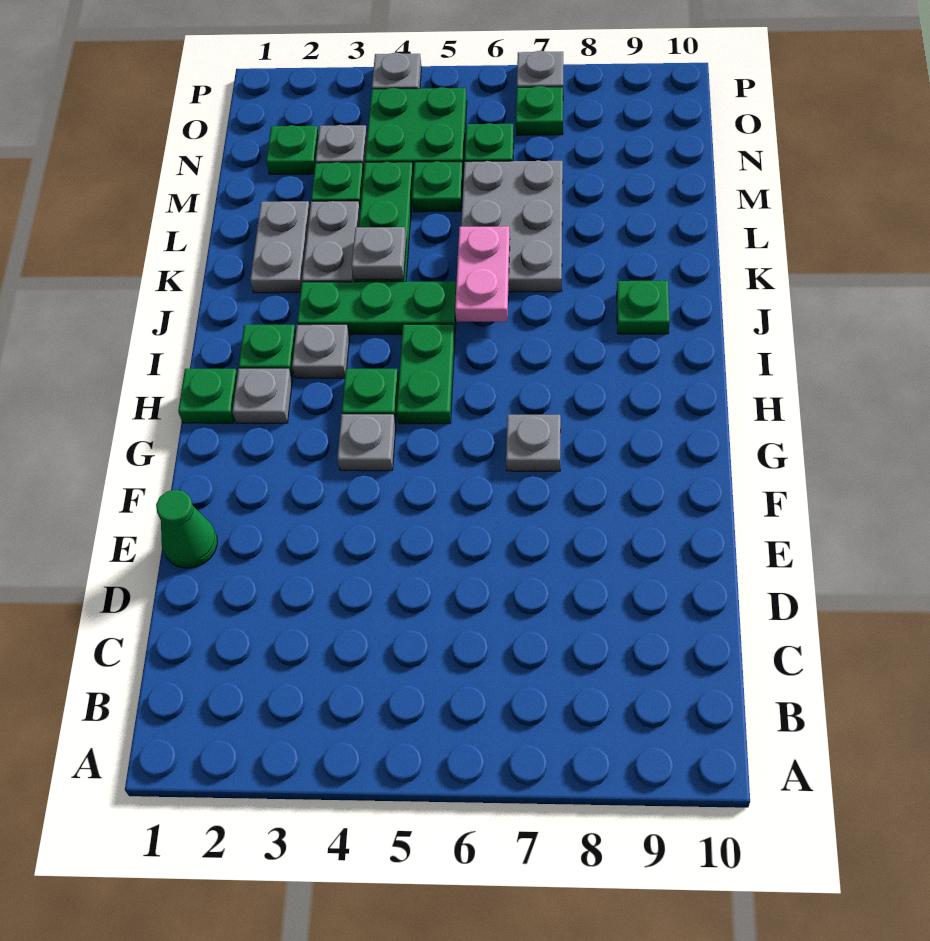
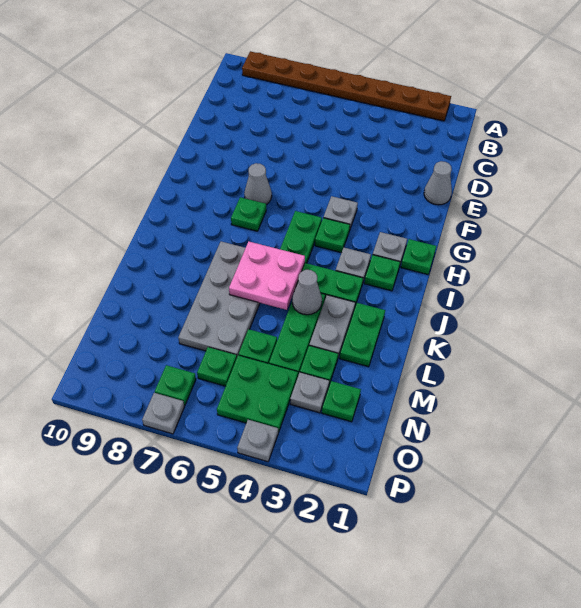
none -> brown plate A2:A9 level 1
green cone E1 level 1 -> grey cone E1 level 1
grey plate G7 level 1 -> grey cone G7 level 1
pink plate J6:K6 level 2 -> pink plate J5:K6 level 2
green plate J9 level 1 -> green plate H7 level 1
grey plate K2:L2 level 1 -> green plate K2:L2 level 1
grey plate K4 level 2 -> grey cone K4 level 2
grey plate K6:M7 level 1 -> grey plate J6:M7 level 1

